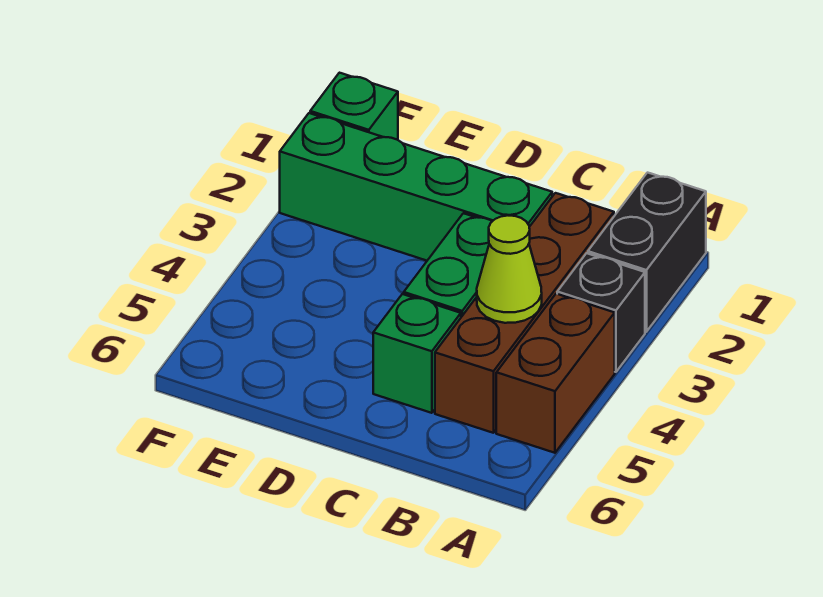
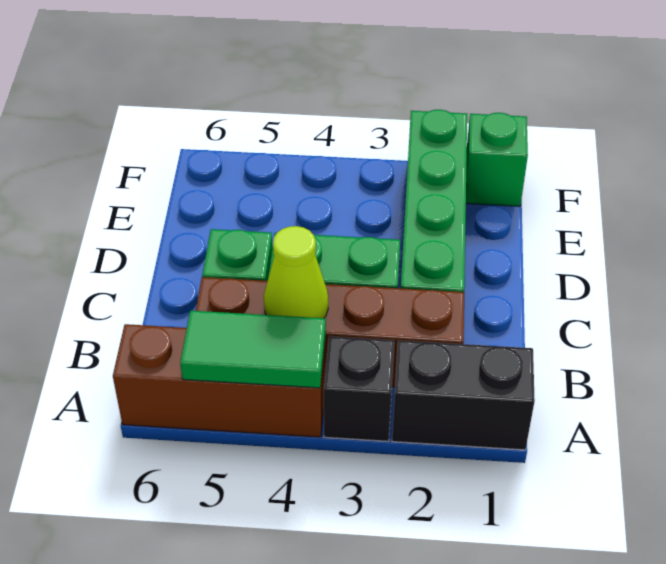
brown brick A4:A5 level 1 -> brown brick A4:A6 level 1
none -> green tile A4:A5 level 2

